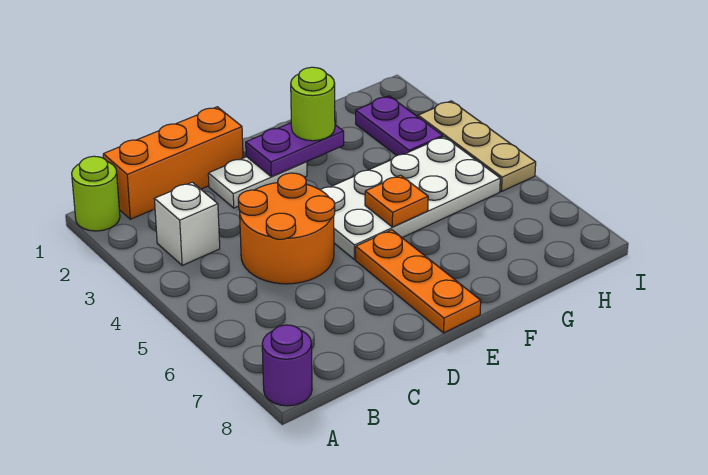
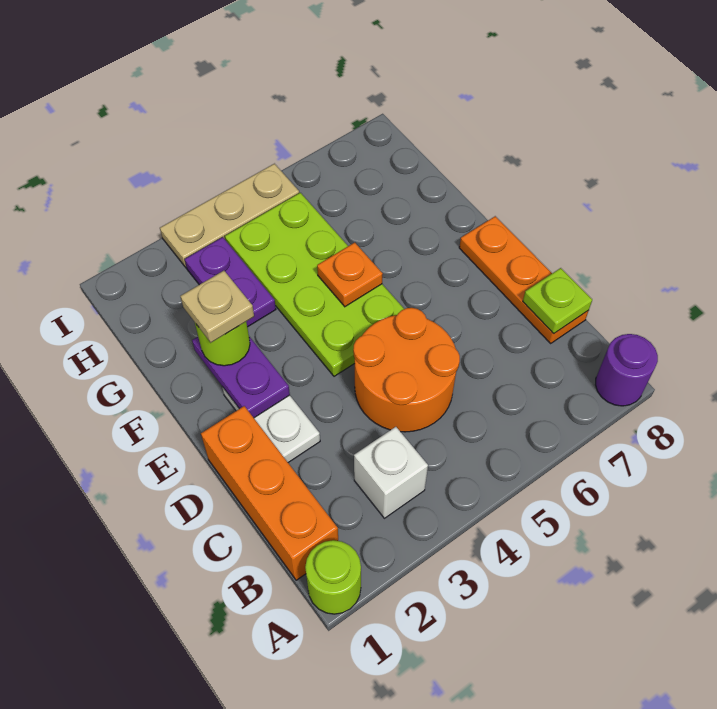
none -> lime plate C8 level 2
white plate E4:H5 level 1 -> lime plate E4:H5 level 1
orange plate E6:E8 level 1 -> orange plate C8:E8 level 1
none -> tan plate F2 level 4
purple plate H2:H3 level 1 -> purple plate G3:H3 level 1

